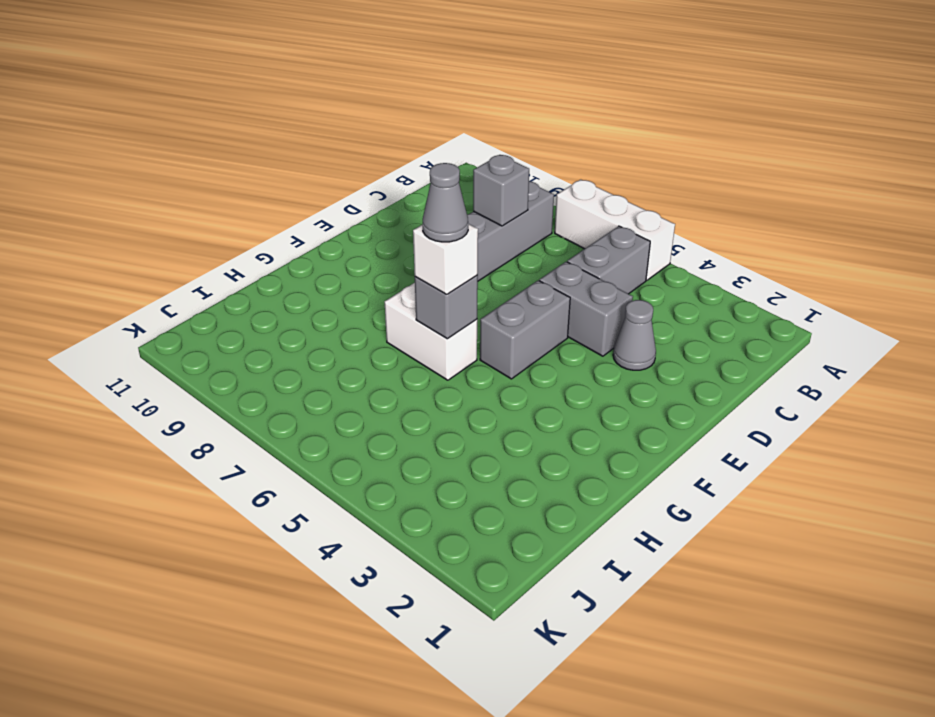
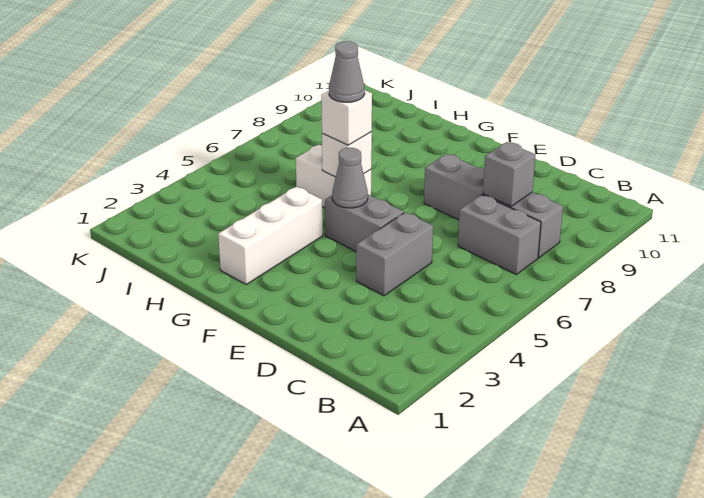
white brick A5:A7 level 1 -> white brick G2:G4 level 1
grey brick B5:C5 level 1 -> grey brick B7:C7 level 1
grey cone D3 level 1 -> grey cone F5 level 2
white brick G6:G7 level 1 -> white brick G6:H6 level 1
grey brick G6 level 2 -> white brick G6 level 2

